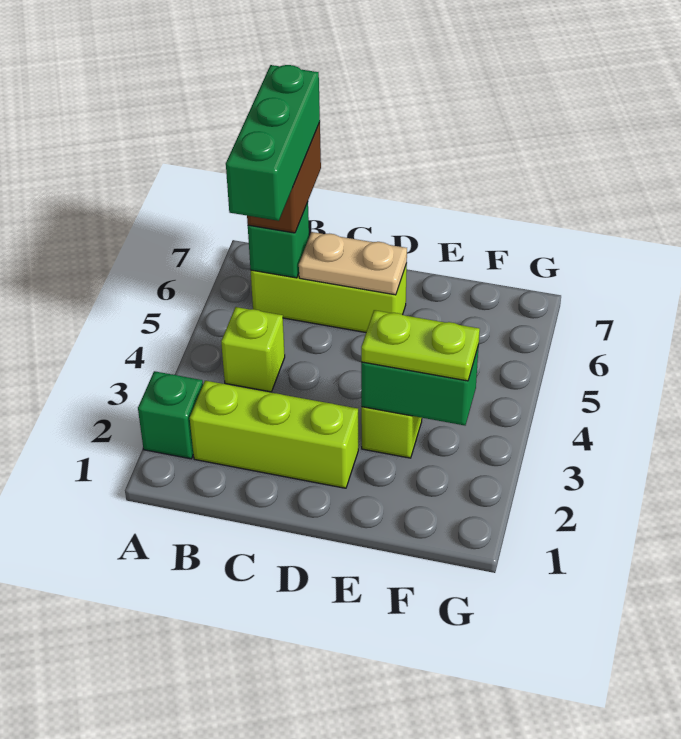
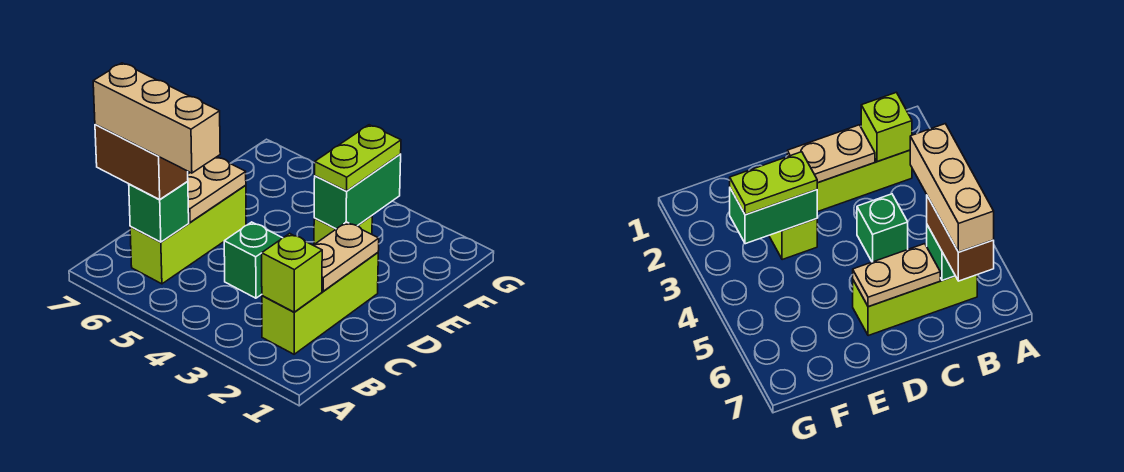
green brick A2 level 1 -> green brick C4 level 1
lime brick B4 level 1 -> lime brick B2 level 2
green brick B5:B7 level 4 -> tan brick B5:B7 level 4
none -> tan plate C2:D2 level 2

